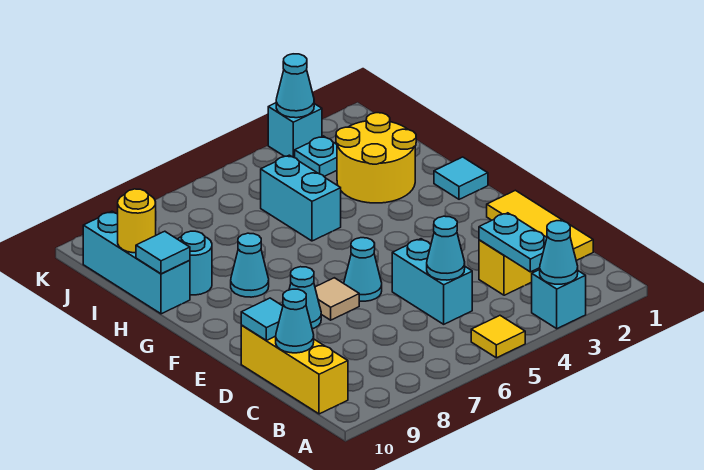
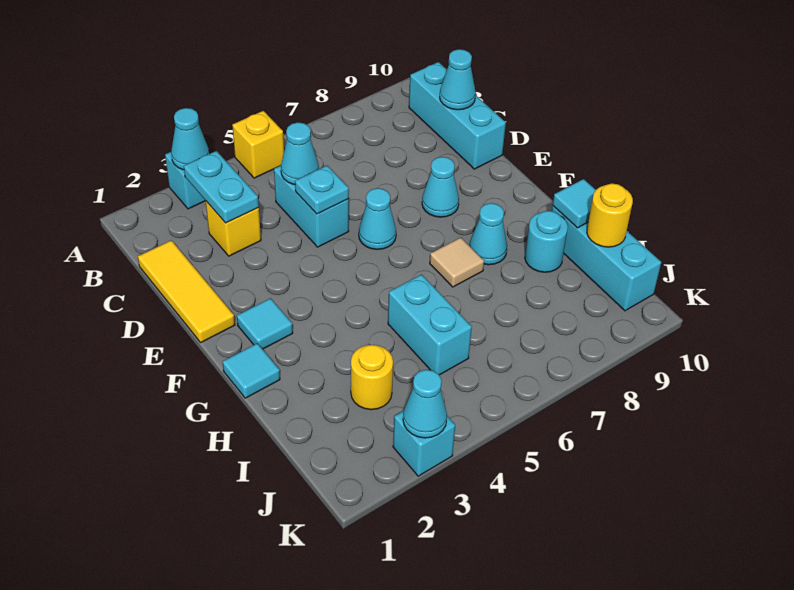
yellow tile A5 level 1 -> yellow brick A5 level 1
yellow brick B10:D10 level 1 -> cyan brick B10:D10 level 1
cyan tile D10 level 2 -> cyan tile F2 level 1
tan tile E7 level 1 -> tan tile G7 level 1
yellow round brick H2:I3 level 1 -> yellow round brick I3 level 1
cyan plate J3 level 1 -> cyan plate D5 level 2

